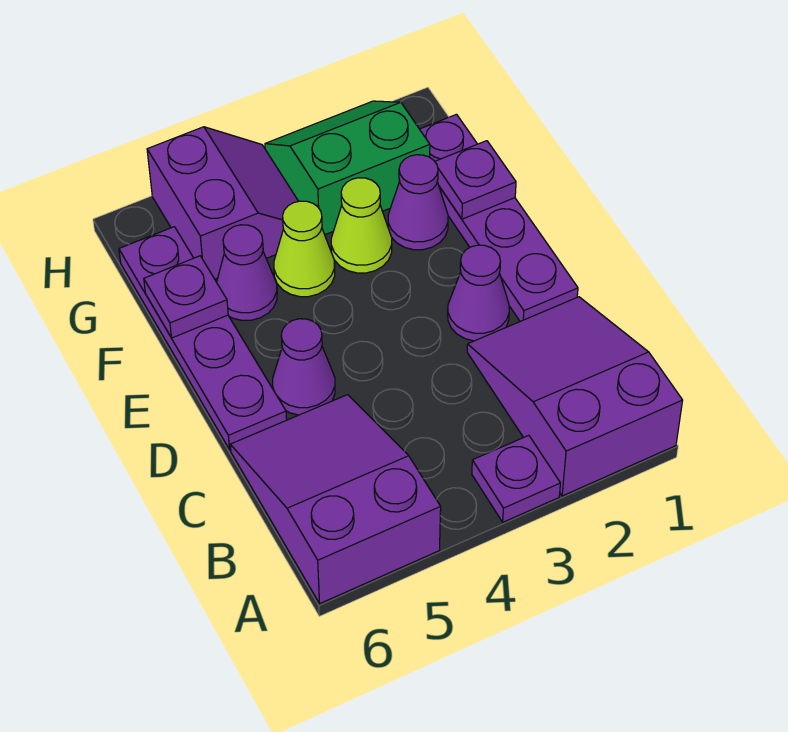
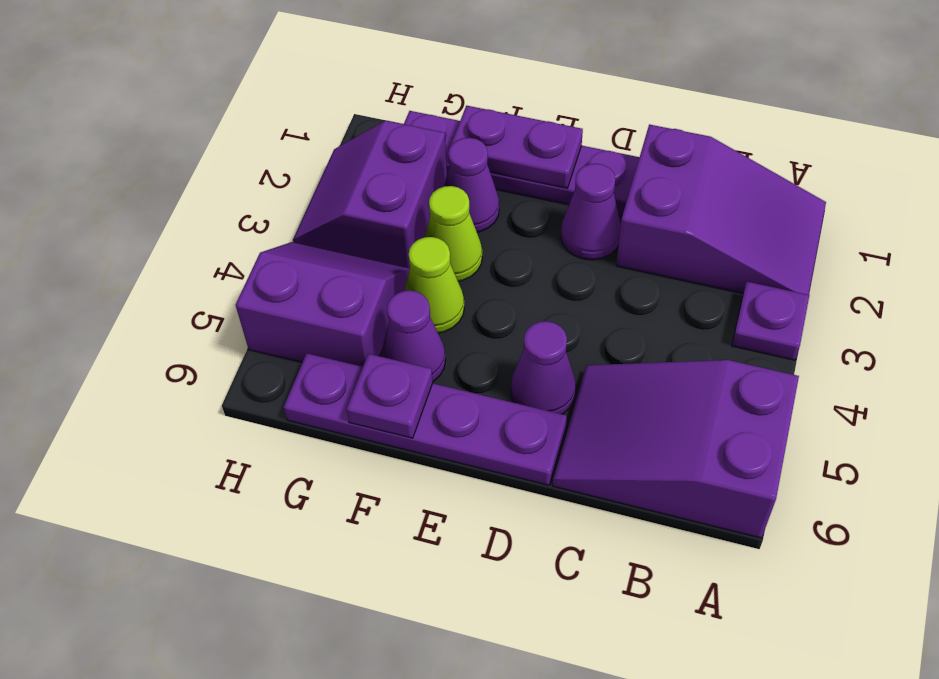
purple slope A1:C2 level 1 top A -> purple slope A1:C2 level 1 top C
purple plate F1 level 2 -> purple plate E1:F1 level 2
green slope G2:H3 level 1 top G -> purple slope G2:H3 level 1 top G

